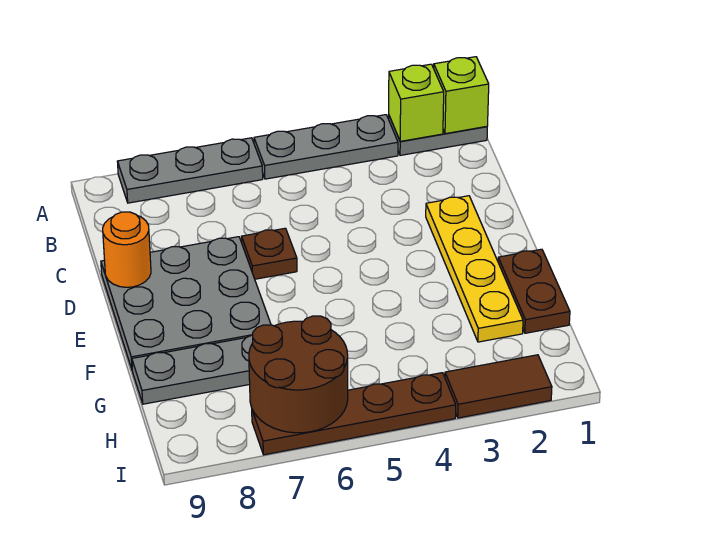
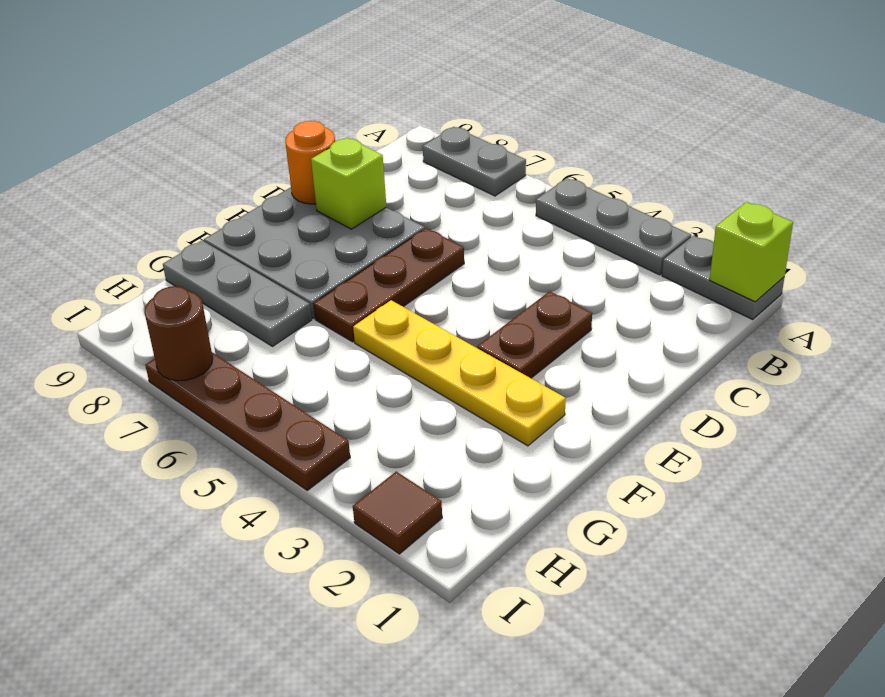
lime brick A2 level 2 -> lime brick D8 level 2
grey plate A6:A8 level 1 -> grey plate A7:A8 level 1
yellow plate D2:G2 level 1 -> yellow plate F2:F5 level 1
brown plate D6 level 1 -> brown plate D6:F6 level 1
brown plate F1:G1 level 1 -> brown plate D3:E3 level 1
brown round brick H6:I7 level 2 -> brown round brick I7 level 2
brown tile I2:I3 level 1 -> brown tile I2 level 1

